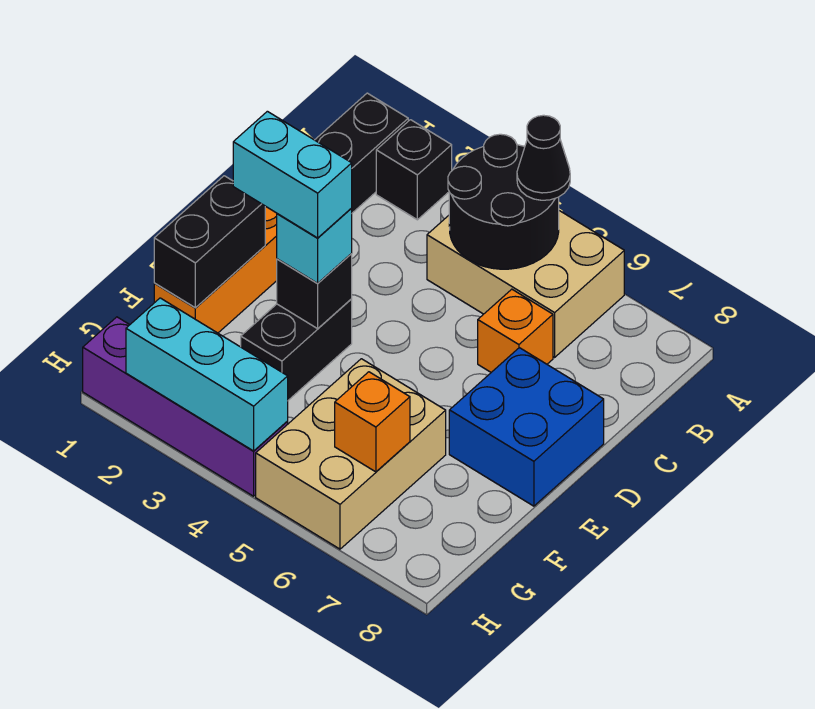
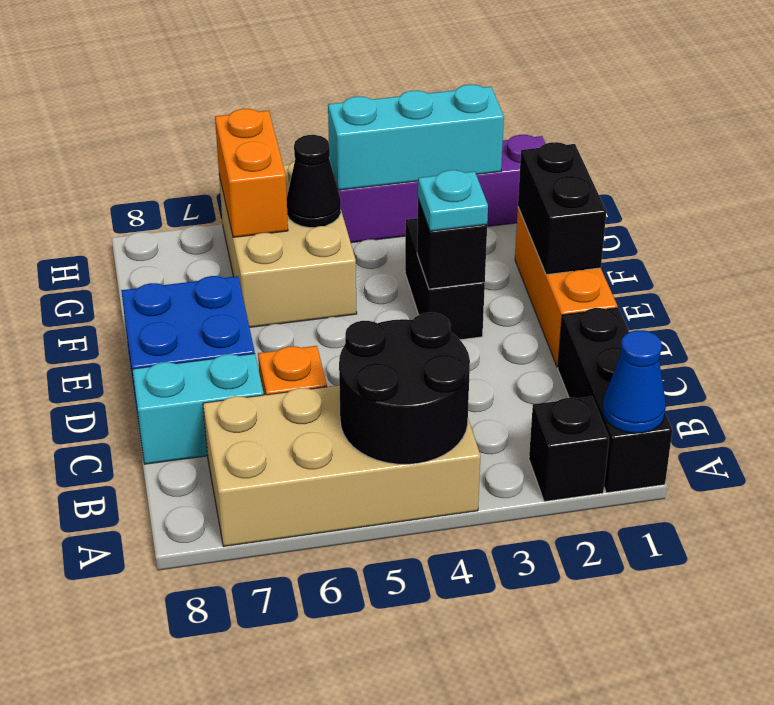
none -> blue cone A1 level 2
tan brick A4:B6 level 1 -> tan brick A4:B7 level 1
black cone A5 level 3 -> black cone G5 level 2
cyan brick E2:E3 level 4 -> cyan brick C7:C8 level 1
cyan brick E3 level 3 -> cyan plate E3 level 3
orange brick G6 level 2 -> orange brick G6:H6 level 2

